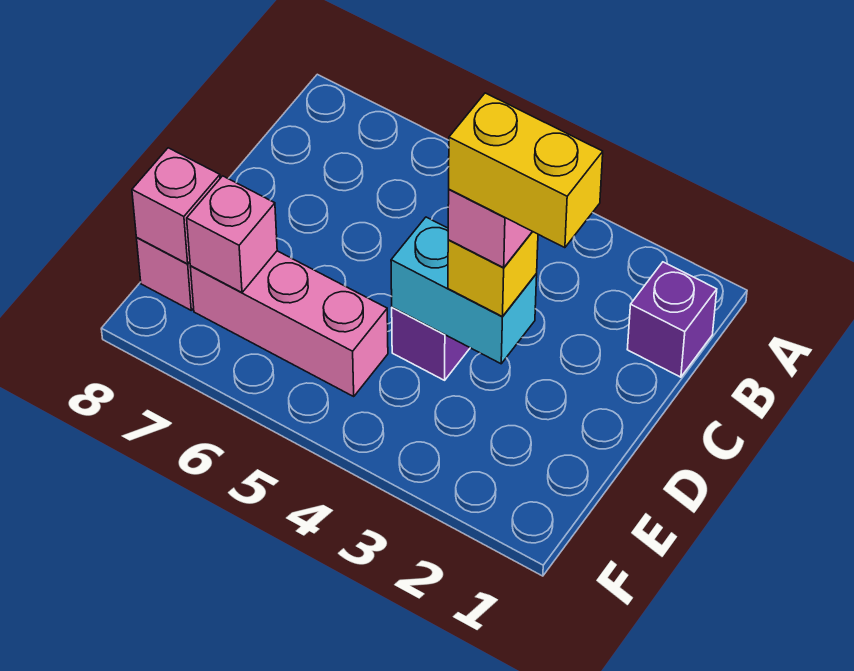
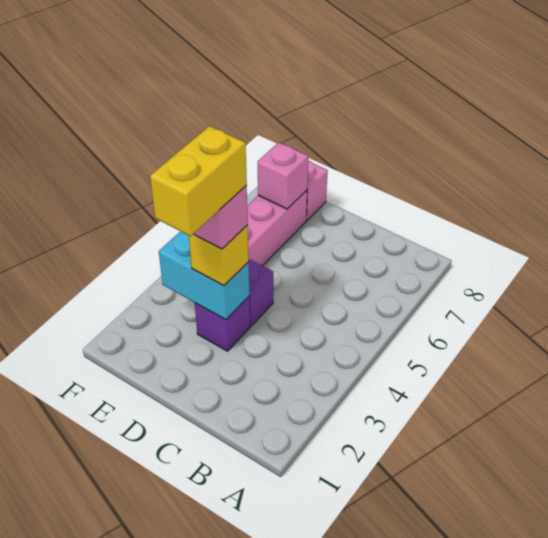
purple brick B1 level 1 -> purple brick D3 level 1
cyan brick D3:D4 level 2 -> cyan brick D3:E3 level 2
pink brick E8 level 2 -> none

